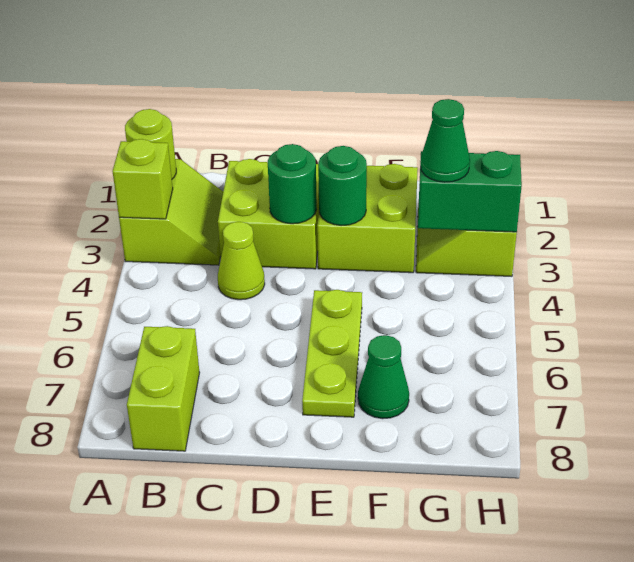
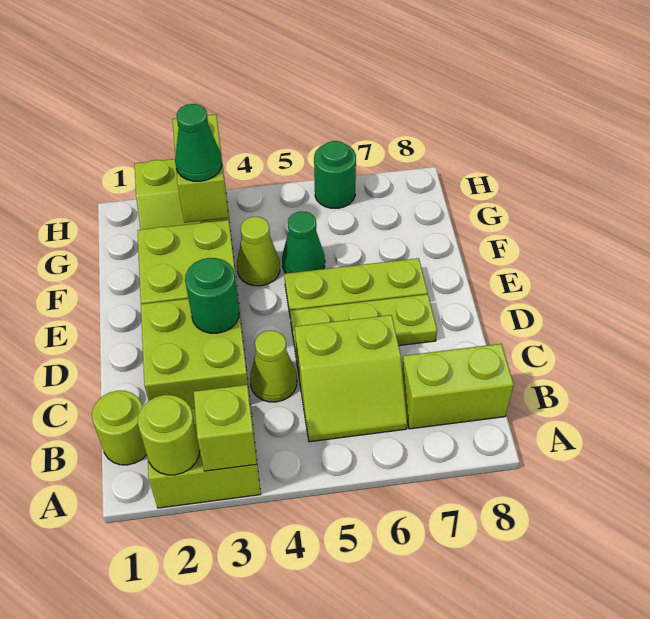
none -> lime round brick B1 level 1
none -> lime slope B5:C6 level 1 top C
none -> lime plate D5:D7 level 1
green round brick E3 level 2 -> green round brick H6 level 1
none -> lime cone F4 level 1
green cone F7 level 1 -> green cone F5 level 1
green brick G3:H3 level 2 -> lime brick G3:H3 level 2

